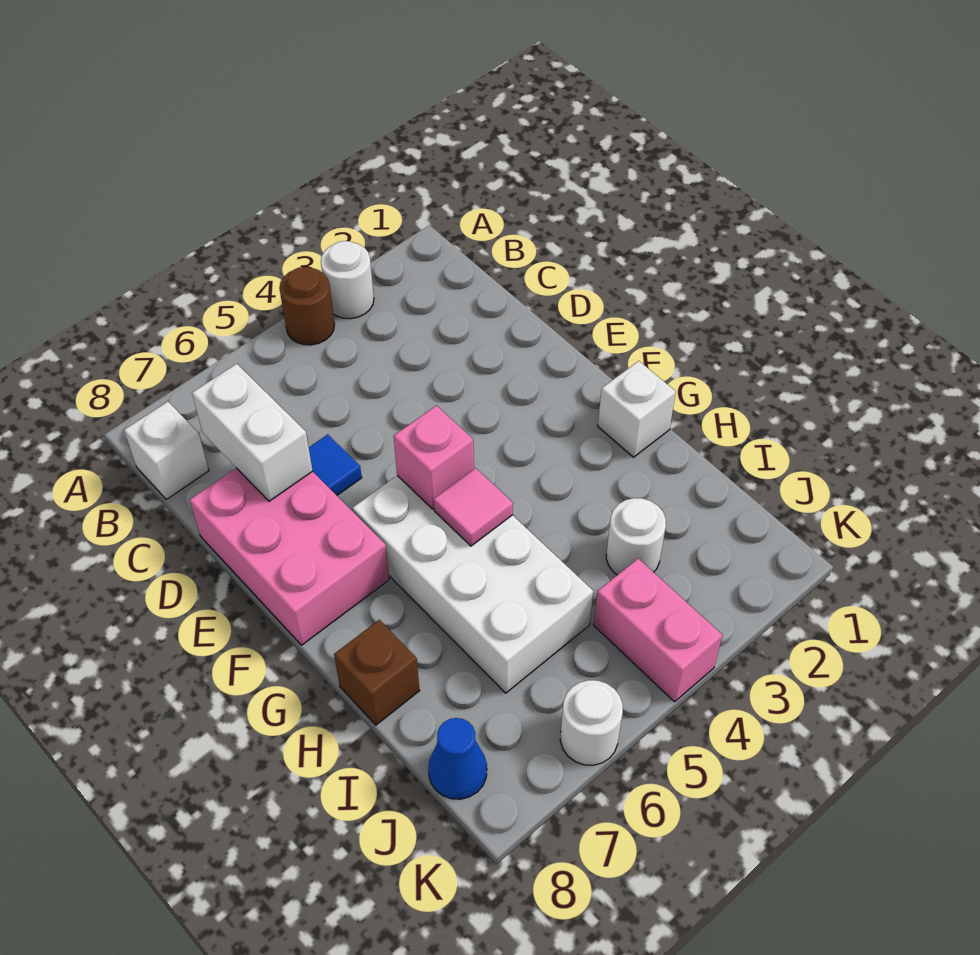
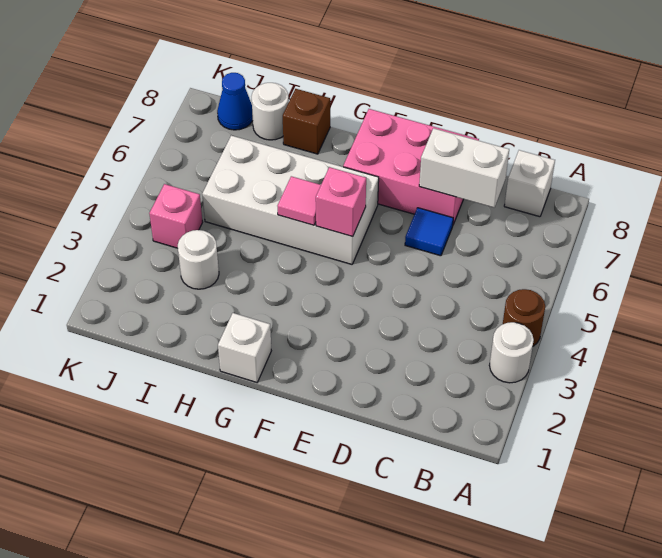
pink brick J4:K4 level 1 -> pink brick J4 level 1
white round brick K6 level 1 -> white round brick I8 level 1

